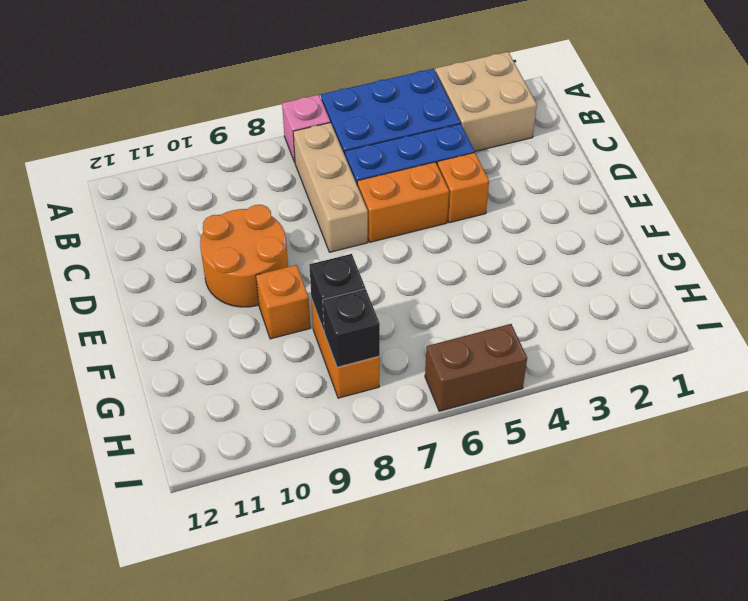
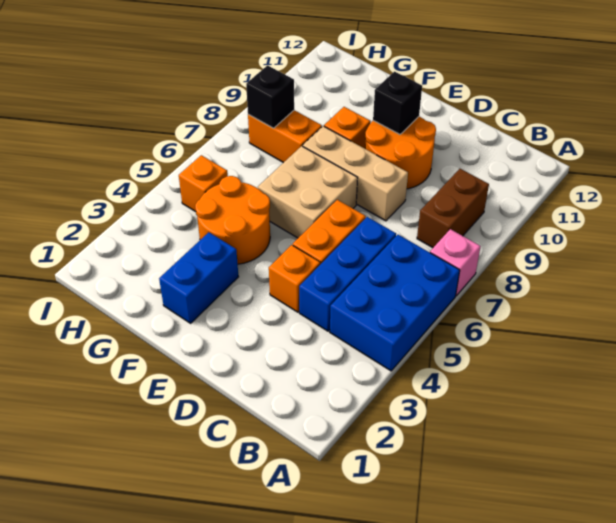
tan brick A2:B3 level 1 -> tan brick E6:F7 level 1
tan brick B7:D7 level 1 -> tan brick D8:F8 level 1
none -> blue brick F2:F3 level 1
none -> orange round brick F4:G5 level 1
black brick G8 level 2 -> black brick E10 level 2
none -> orange brick H5 level 1
brown brick I5:I6 level 1 -> brown brick B8:B9 level 1

